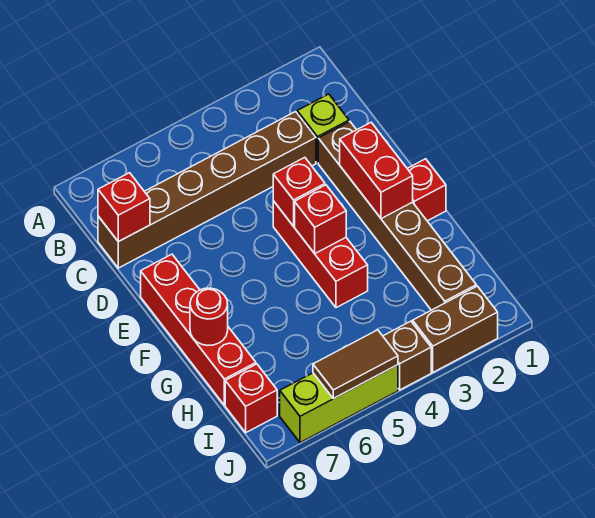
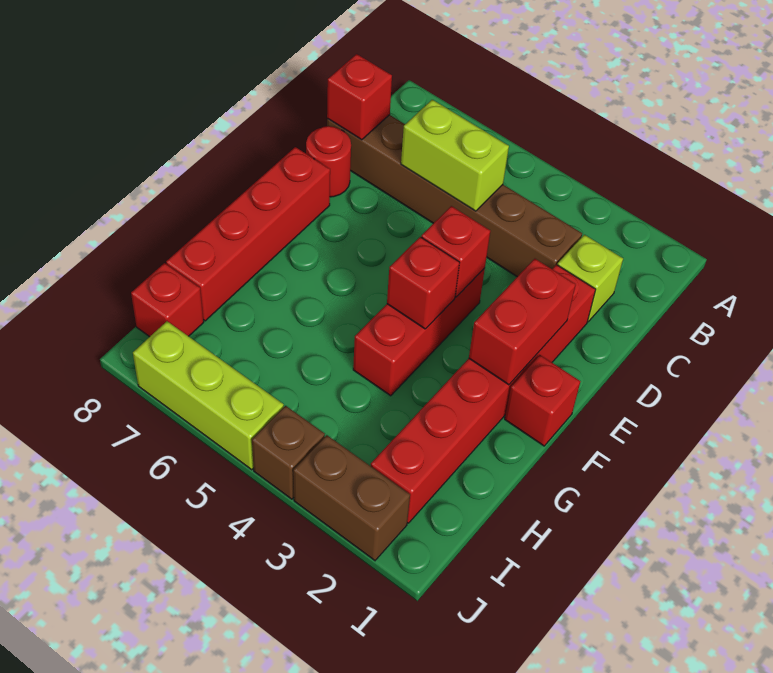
none -> lime brick C5:C6 level 2
brown brick D2:I2 level 1 -> red brick D2:I2 level 1
red round brick G8 level 2 -> red round brick D8 level 1
brown tile J5:J6 level 2 -> none

